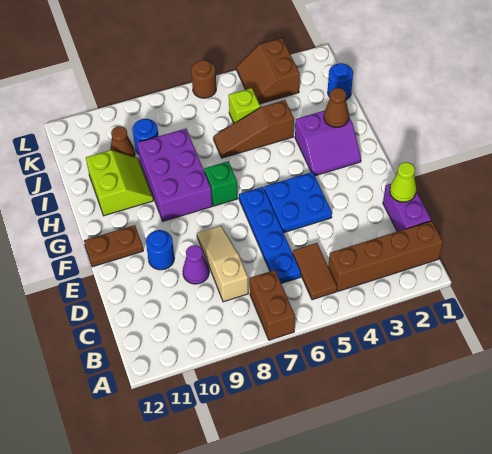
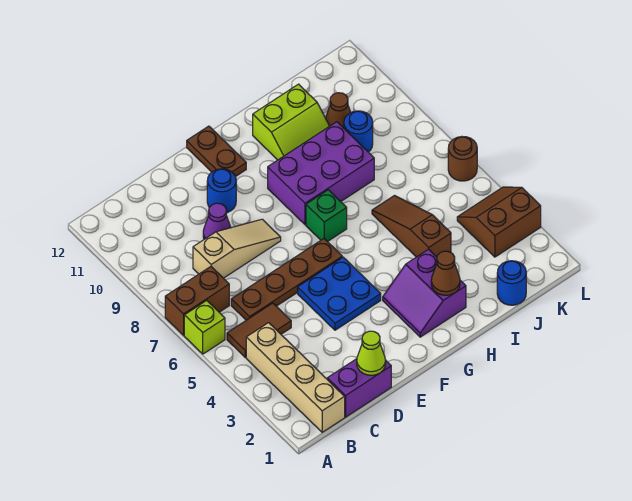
brown brick B1:B4 level 1 -> tan brick B1:B4 level 1
blue plate C6:F6 level 1 -> brown plate C6:F6 level 1
lime brick J5 level 1 -> lime brick A6 level 1

